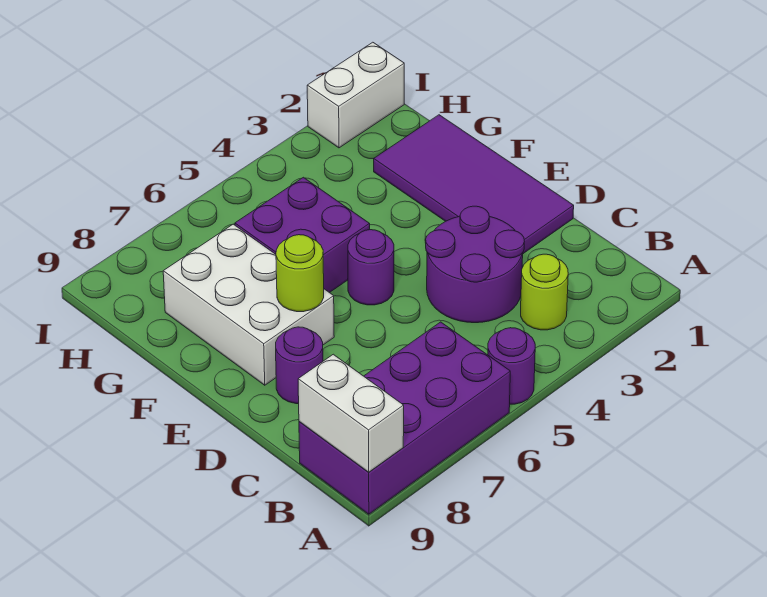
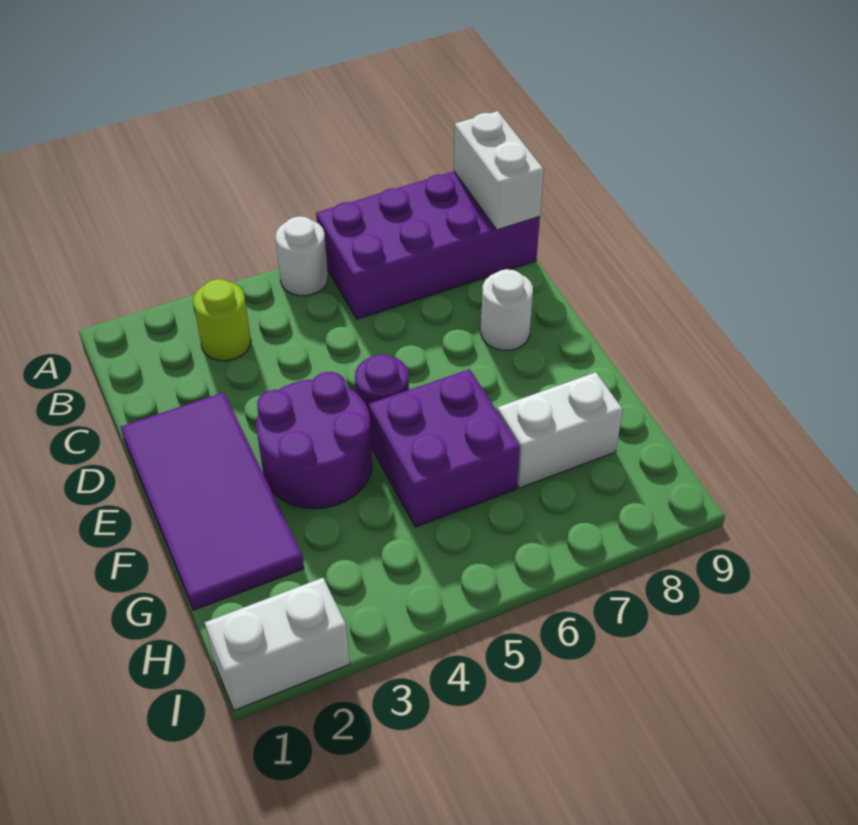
purple round brick A5 level 1 -> white round brick A5 level 1
purple round brick C3:D4 level 1 -> purple round brick E3:F4 level 1
purple round brick D8 level 1 -> white round brick D8 level 1
white brick E7:G8 level 1 -> white brick G7:G8 level 1
lime round brick E7 level 2 -> none

